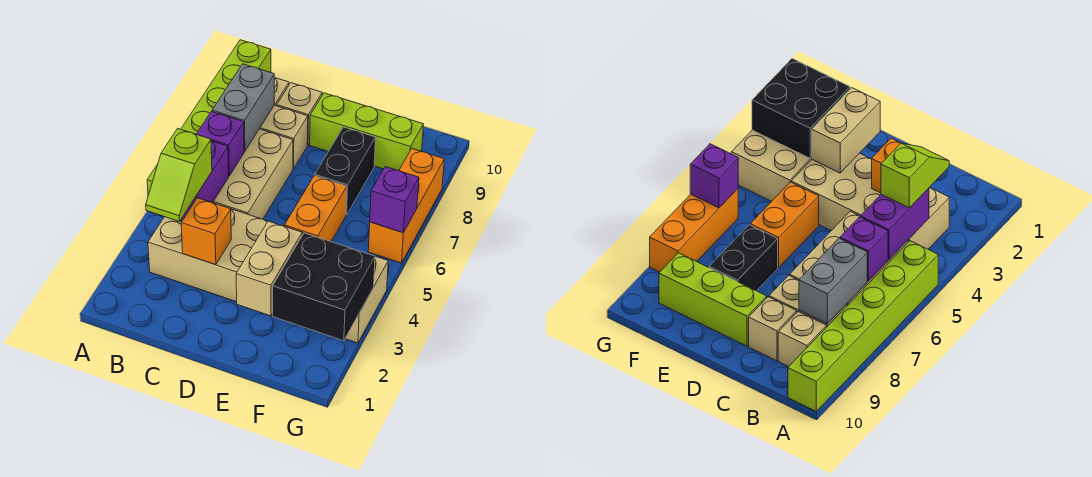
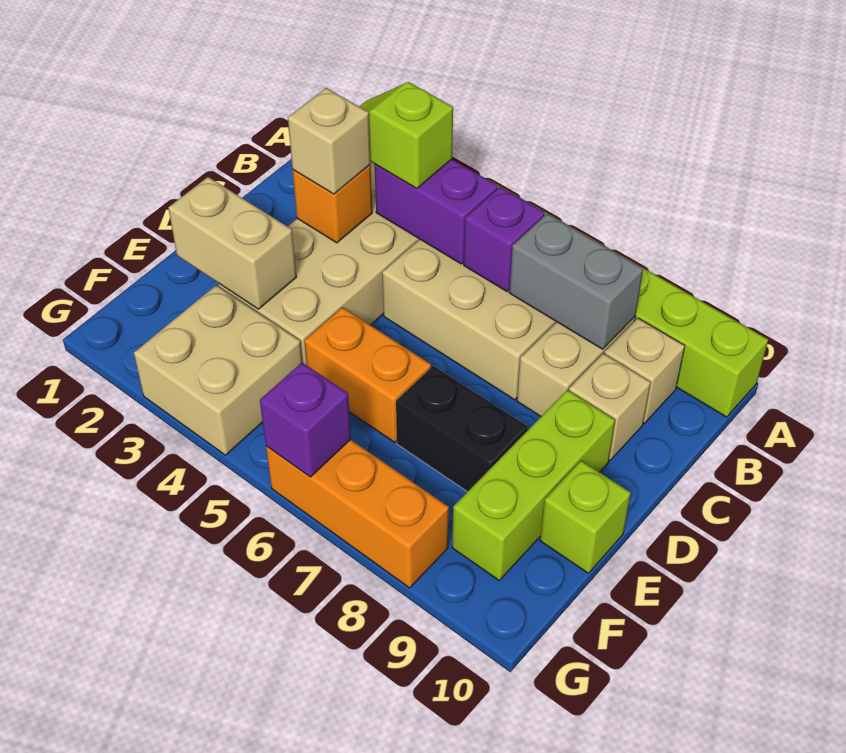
none -> tan brick C3 level 3
none -> lime brick E10 level 1
black brick F2:G3 level 2 -> none

